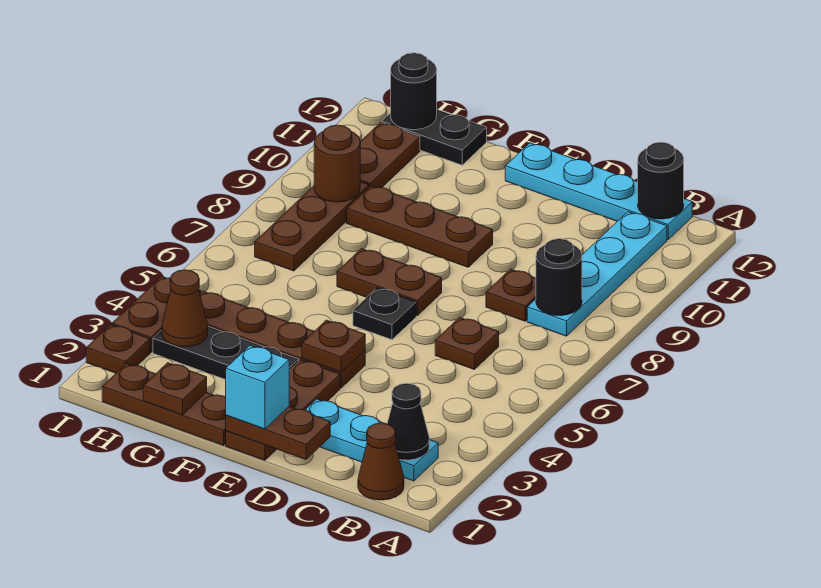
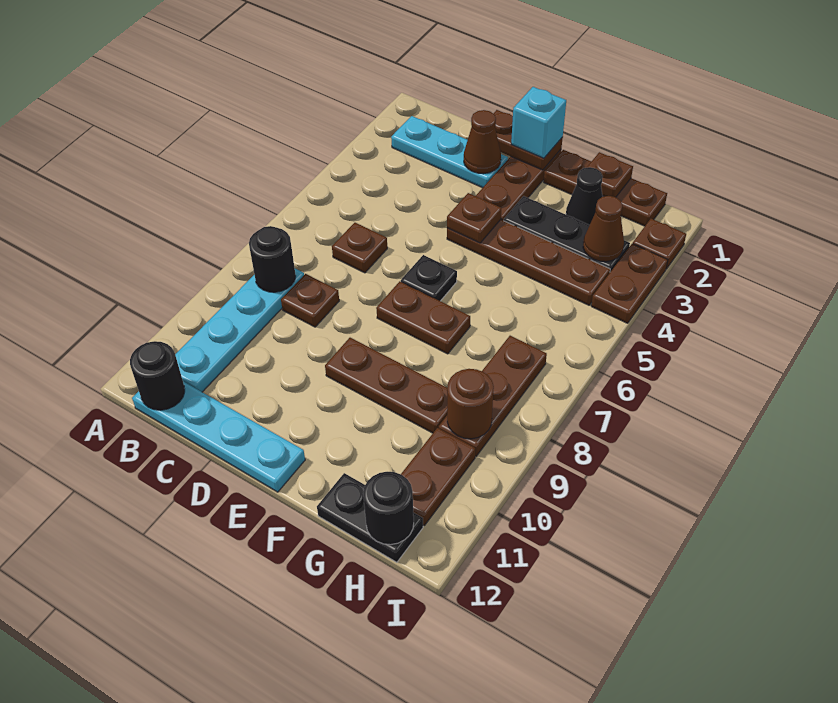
brown cone B1 level 1 -> brown cone D2 level 2
black cone B2 level 2 -> black cone G2 level 1

